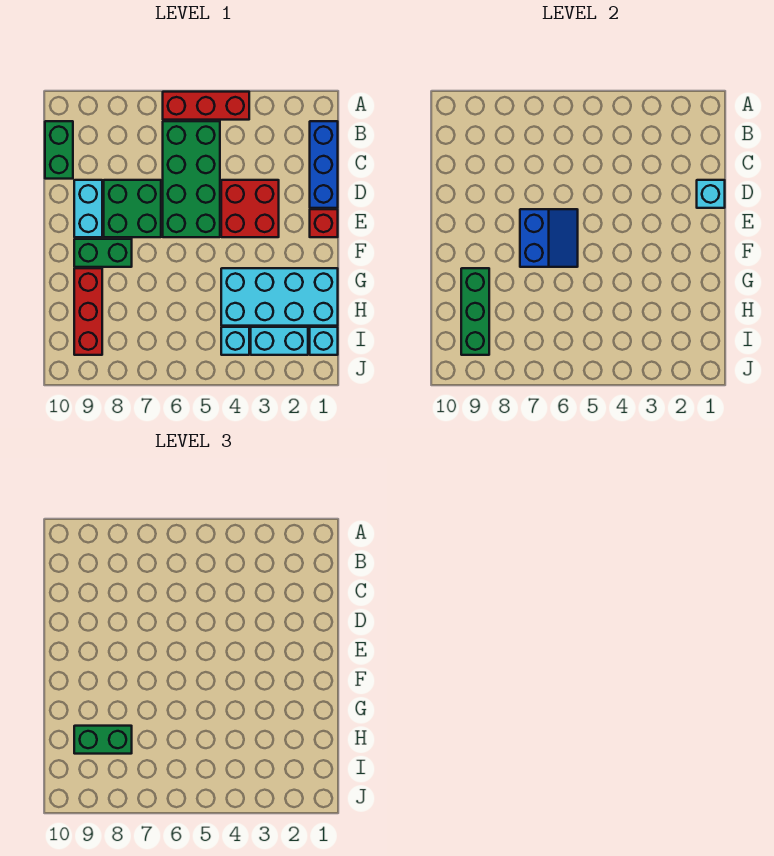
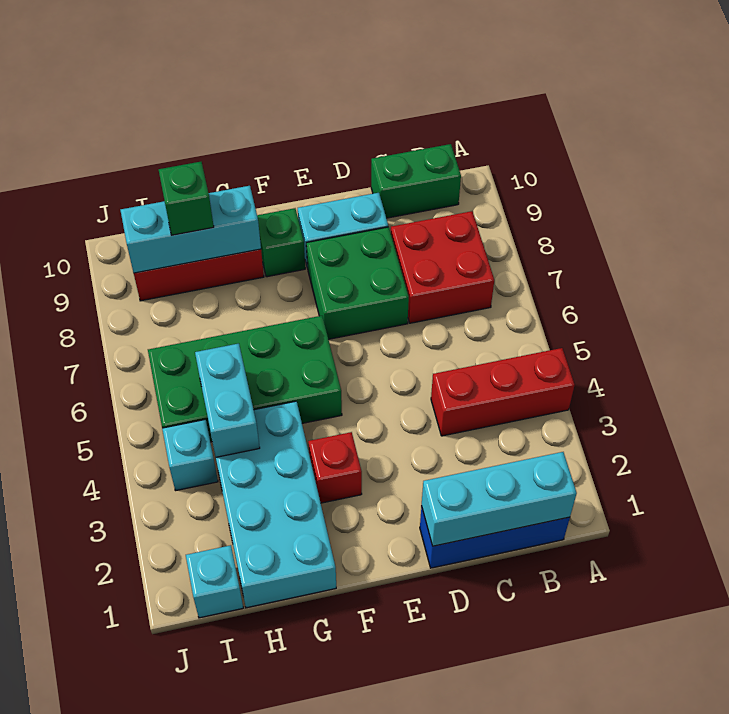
red brick A4:A6 level 1 -> red brick A4:C4 level 1
green brick B5:E6 level 1 -> green brick F5:I6 level 1
cyan brick D1 level 2 -> cyan brick B1:D1 level 2
red brick D3:E4 level 1 -> red brick B7:C8 level 1
red brick E1 level 1 -> red brick F3 level 1
blue slope E6:F7 level 2 top 7 -> none
green brick F8:F9 level 1 -> green brick F9 level 1
green brick G9:I9 level 2 -> cyan brick G9:I9 level 2
green brick H8:H9 level 3 -> green brick H9 level 3
cyan brick I2:I3 level 1 -> cyan brick H4:H5 level 2

